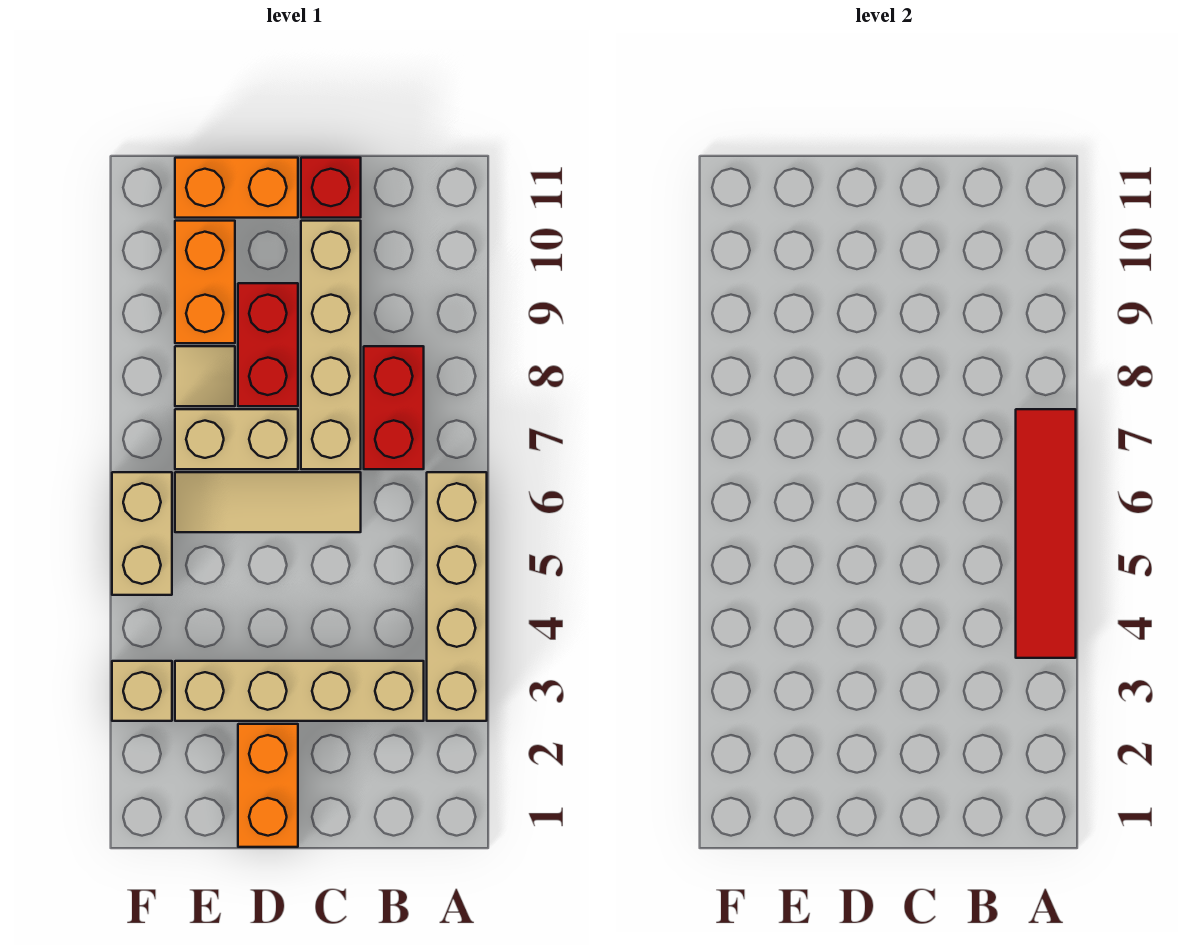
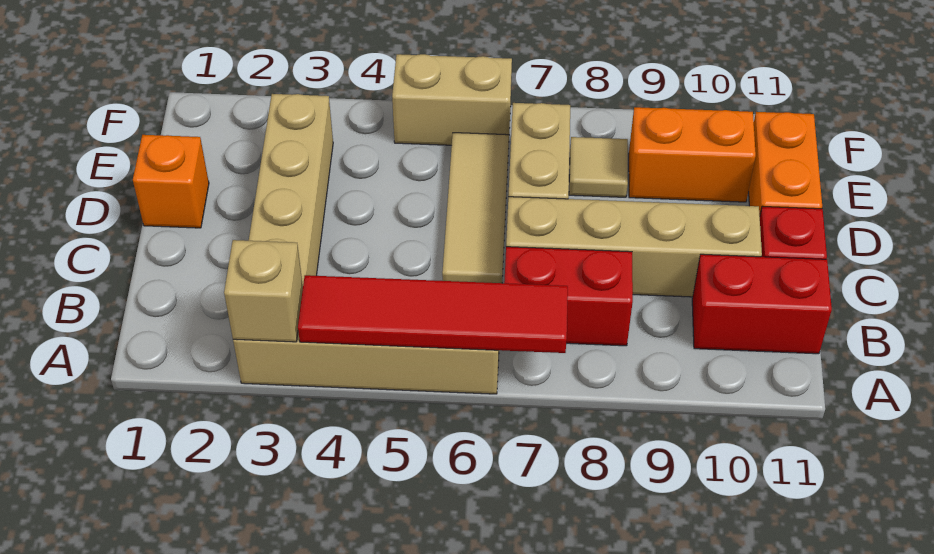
orange brick D1:D2 level 1 -> orange brick D1 level 1
red brick D8:D9 level 1 -> red brick B10:B11 level 1
tan brick F3 level 1 -> tan brick A3 level 2

